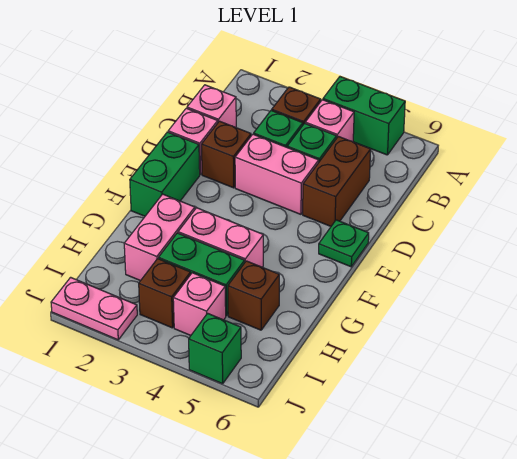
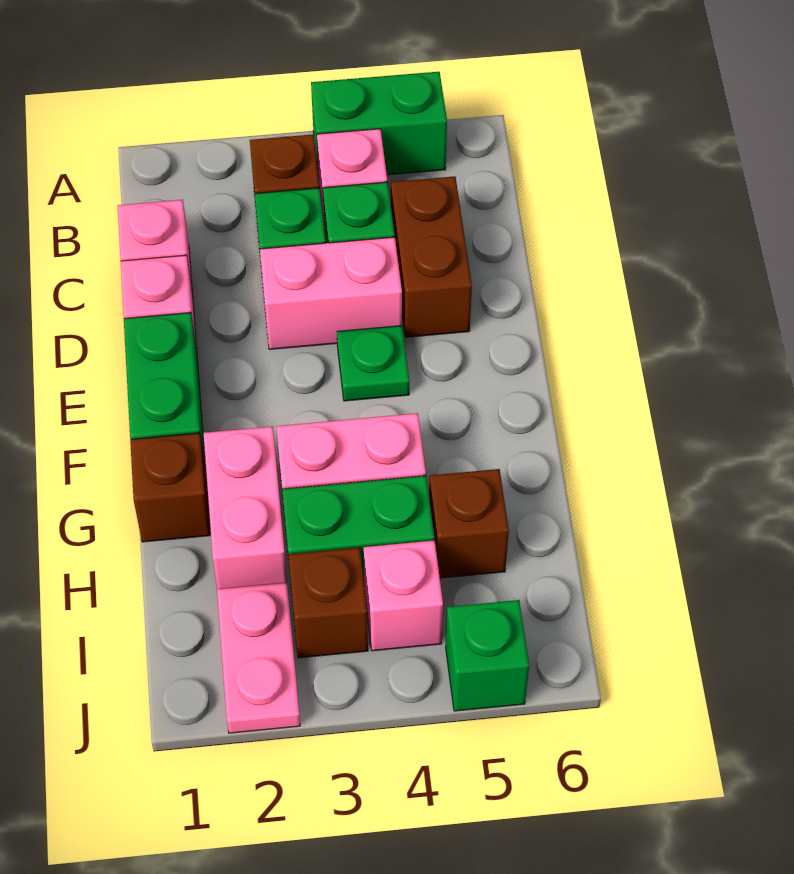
brown brick D2 level 1 -> brown brick G1 level 1
green plate E6 level 1 -> green plate E4 level 1
pink plate J1:J2 level 1 -> pink plate I2:J2 level 1

